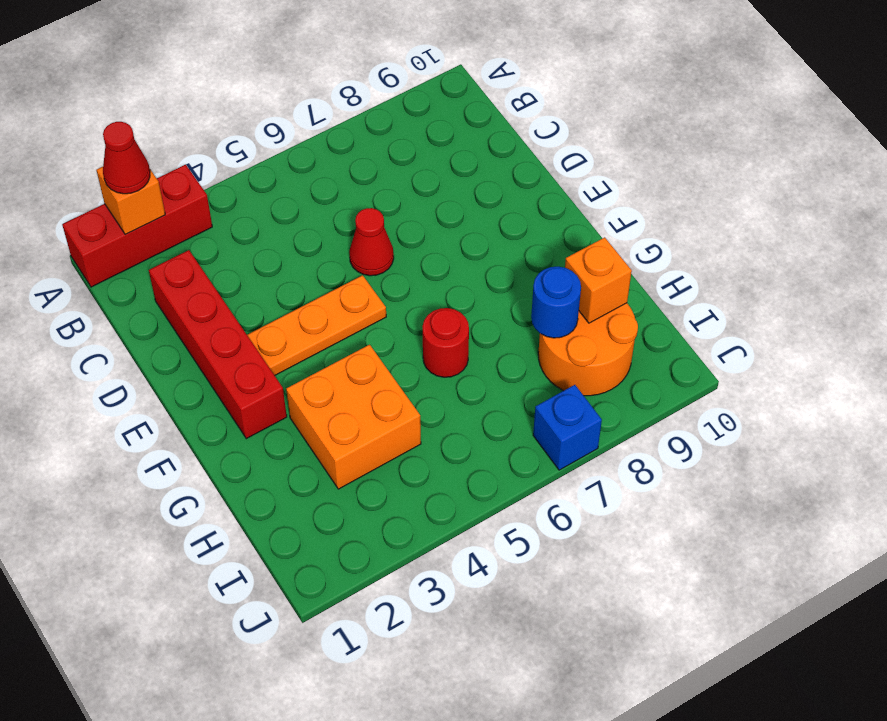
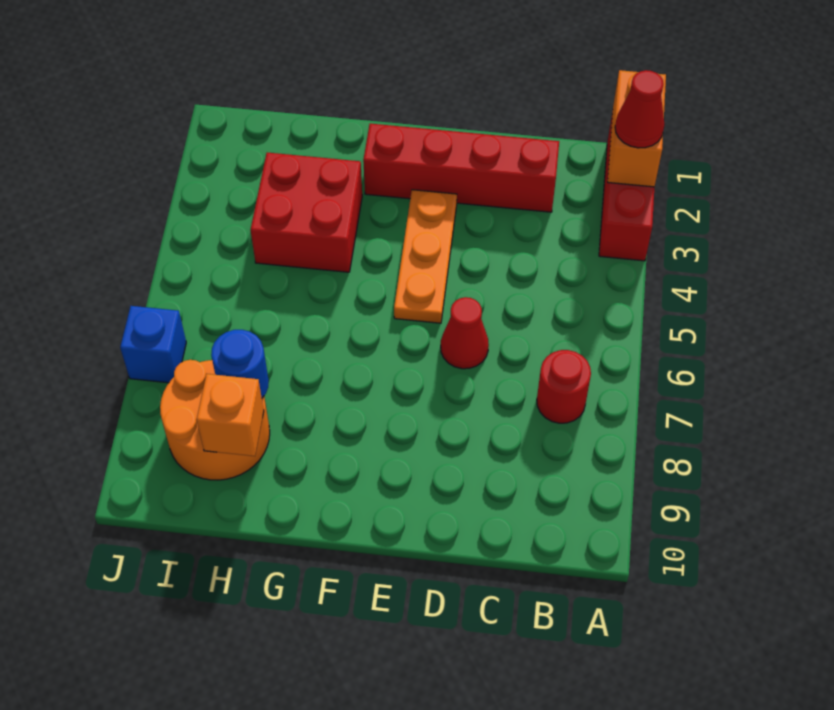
orange brick A2 level 2 -> orange brick A1:A2 level 2
orange brick G3:H4 level 1 -> red brick G3:H4 level 1
red round brick G6 level 1 -> red round brick B7 level 1

